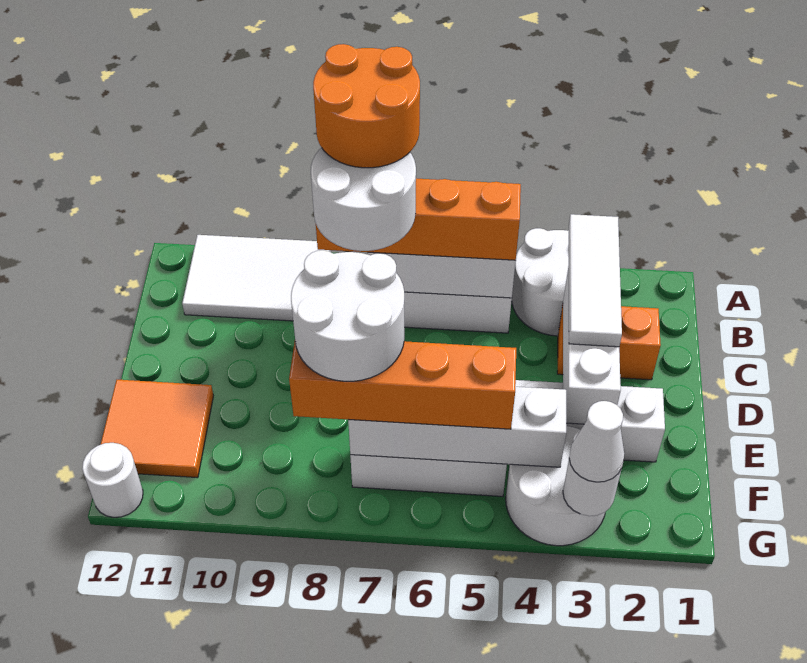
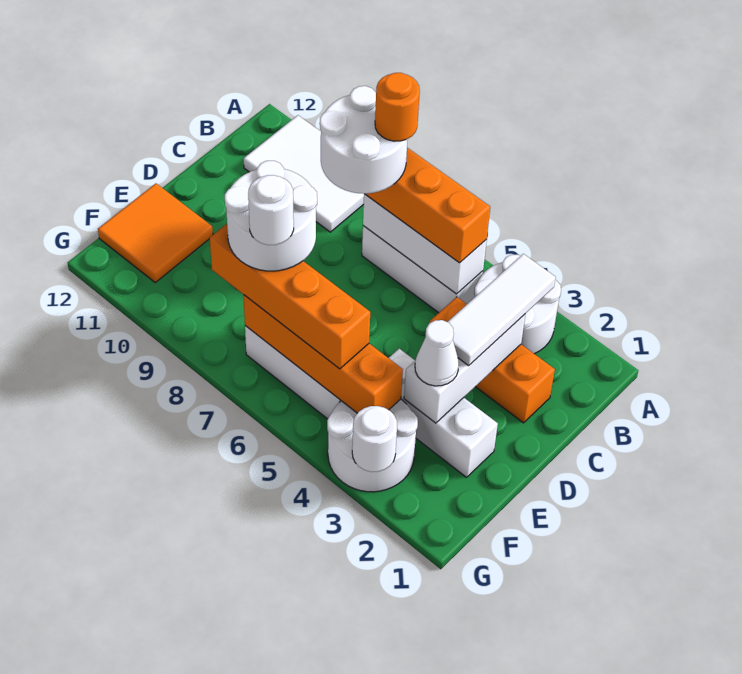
orange round brick A7:B8 level 5 -> orange round brick B7 level 5
orange brick C2:C3 level 1 -> orange brick C2:C4 level 1
white brick F4:F7 level 2 -> orange brick F4:F7 level 2
white cone G3 level 3 -> white cone E3 level 3
white round brick G12 level 1 -> white round brick F7 level 5

